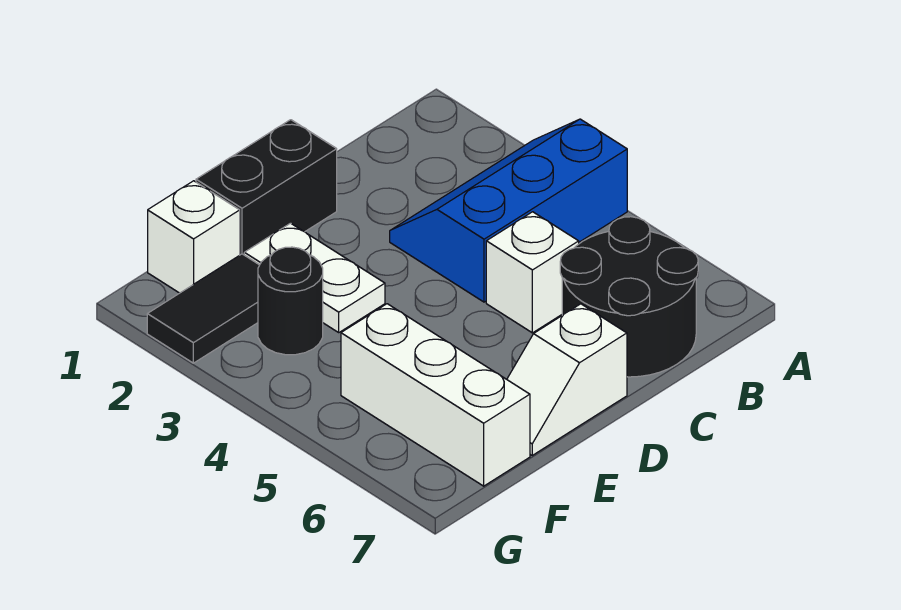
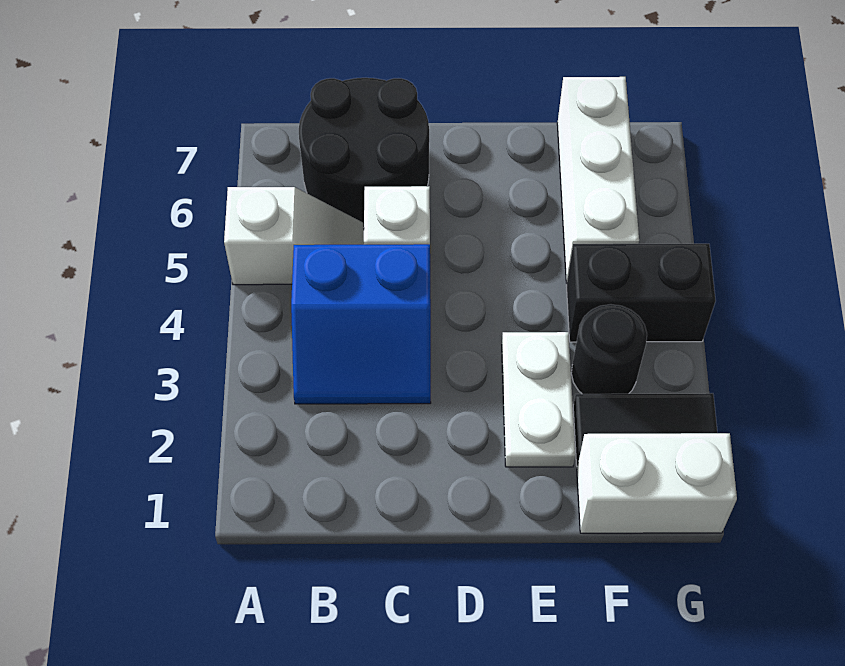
blue slope A3:C4 level 1 top 4 -> blue slope B3:C4 level 1 top 4
black brick D1:E1 level 1 -> black brick F4:G4 level 1
white slope D7:E7 level 1 top D -> white slope A5:B5 level 1 top A
white brick F1 level 1 -> white brick F1:G1 level 1

